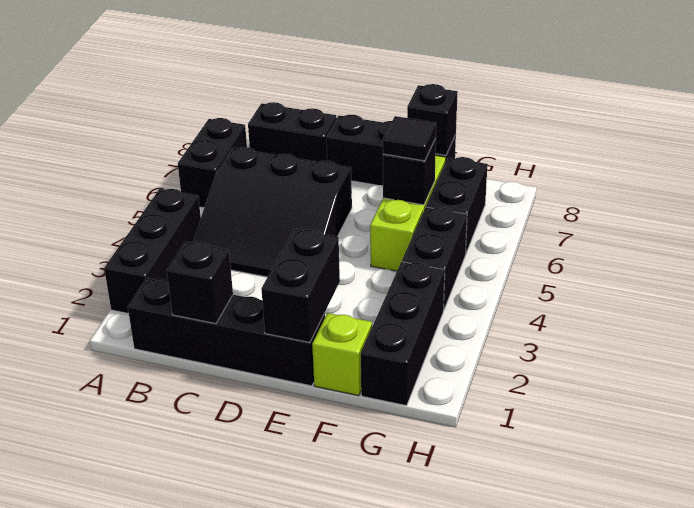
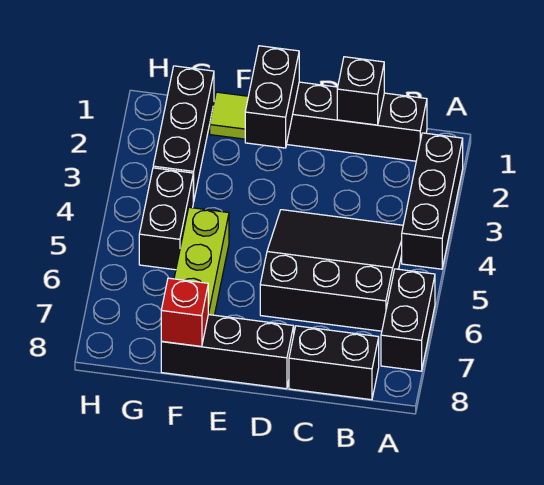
lime brick F1 level 1 -> lime tile F1 level 1
black brick F6 level 2 -> none
black tile F6 level 3 -> none
black brick F8 level 2 -> red brick F8 level 2
black brick G6:G7 level 1 -> none

